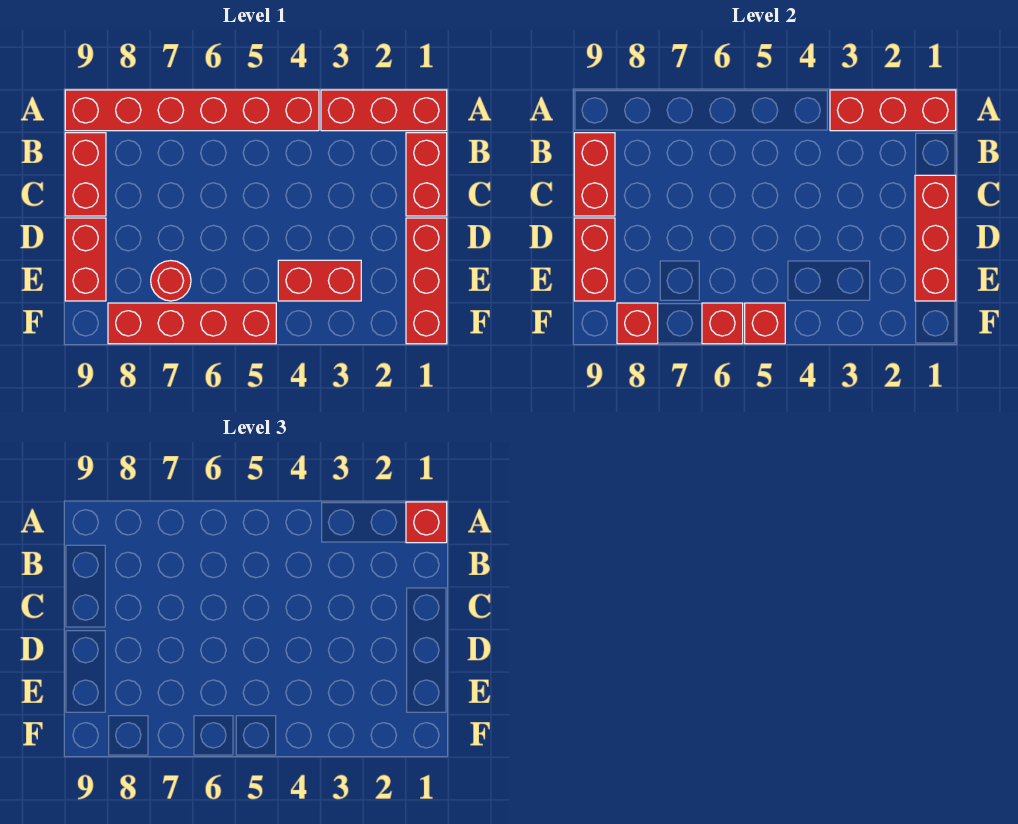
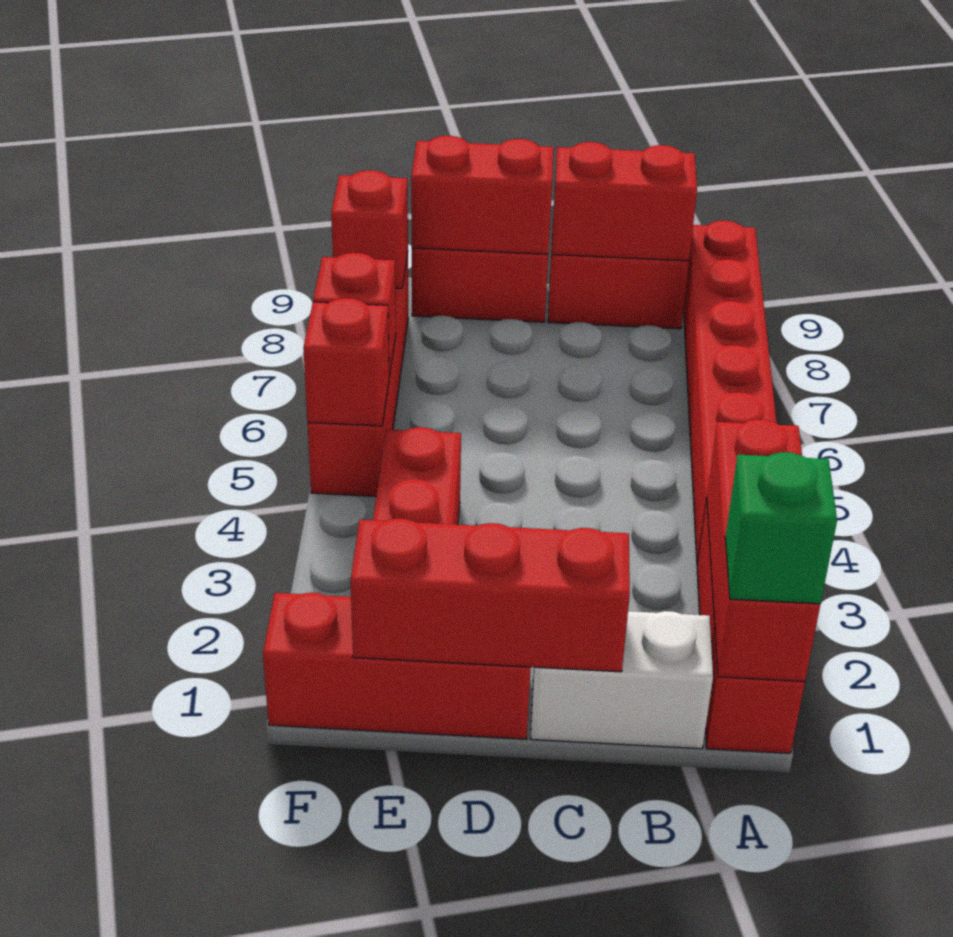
red brick A1 level 3 -> green brick A1 level 3
red brick B1:C1 level 1 -> white brick B1:C1 level 1
red round brick E7 level 1 -> none

